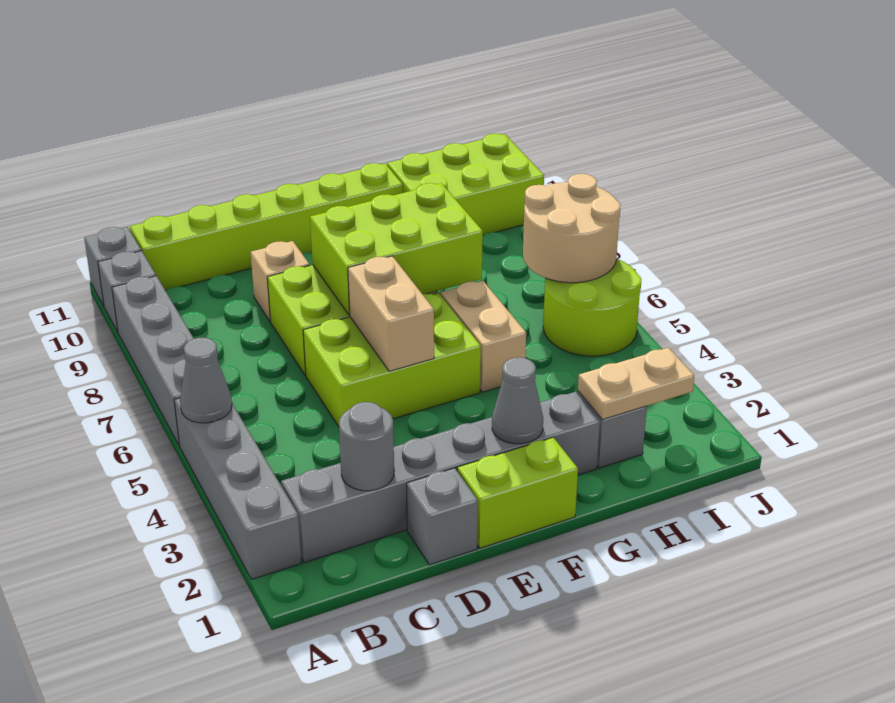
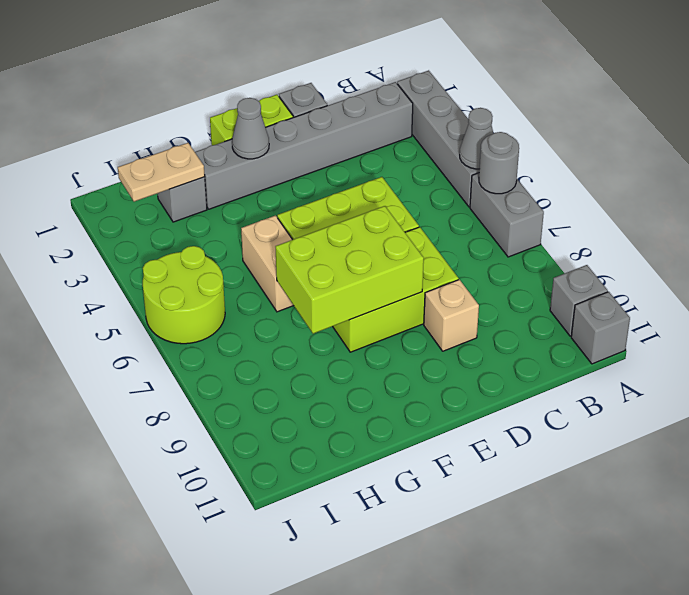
grey brick A6:A9 level 1 -> grey brick A6:A7 level 1
lime brick B11:G11 level 1 -> none
grey round brick C2 level 2 -> grey round brick A6 level 2
tan brick E5:E6 level 2 -> none
lime brick H10:J11 level 1 -> none
tan round brick I6:J7 level 2 -> none

